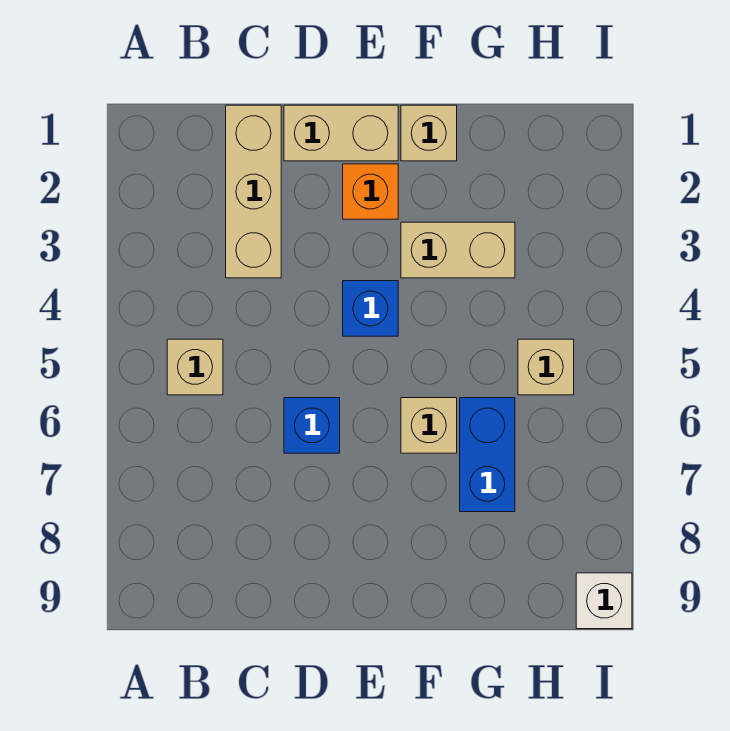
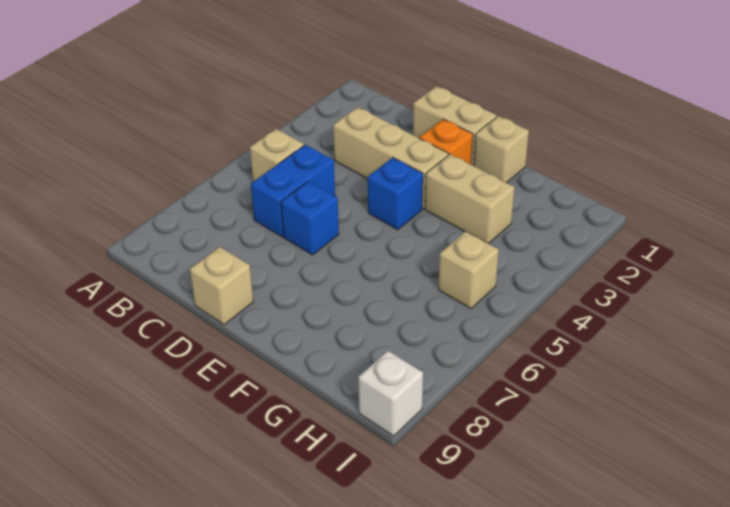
tan brick C1:C3 level 1 -> tan brick C3:E3 level 1
tan brick F6 level 1 -> tan brick D9 level 1
blue brick G6:G7 level 1 -> blue brick C5:C6 level 1

